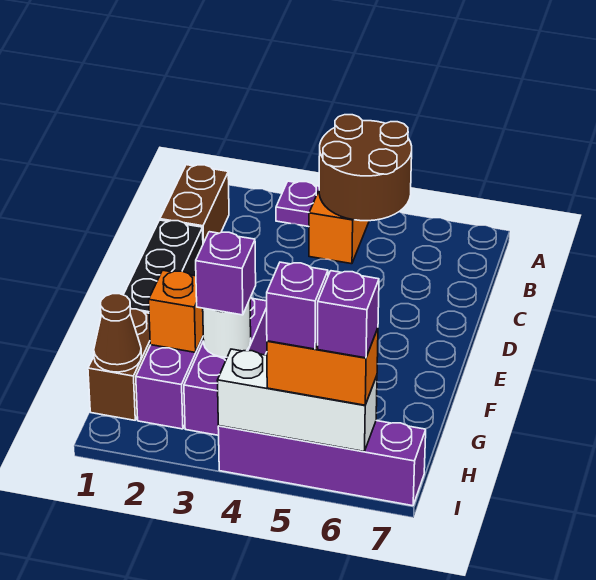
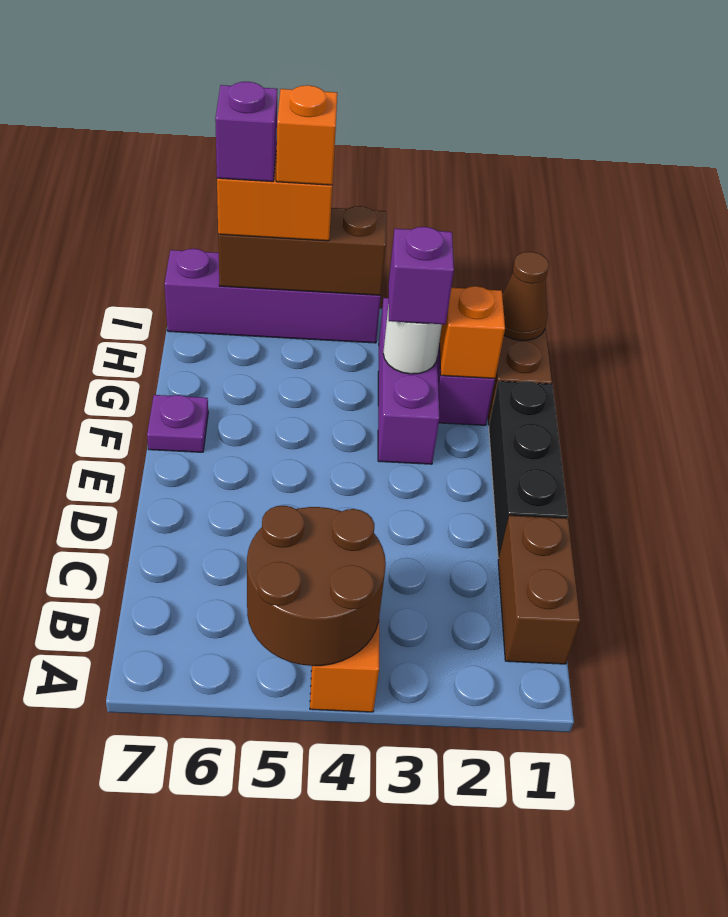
purple plate A3 level 1 -> purple plate F7 level 1
white brick I4:I6 level 2 -> brown brick I4:I6 level 2
purple brick I5 level 4 -> orange brick I5 level 4

